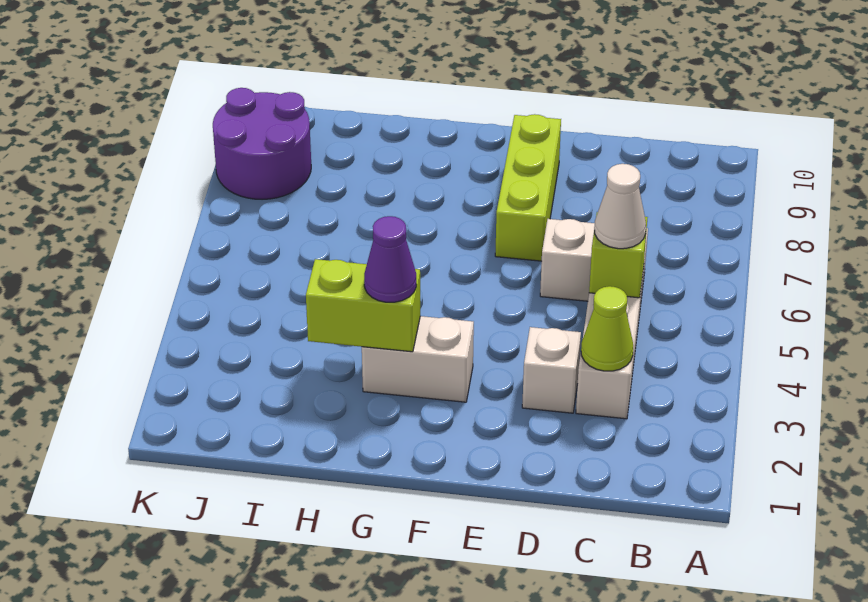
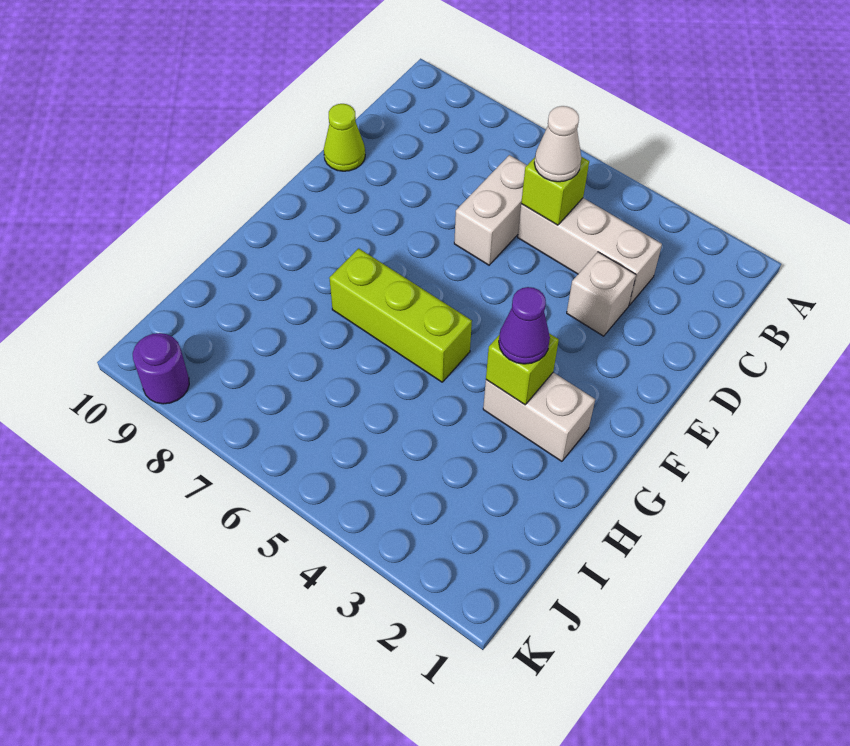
lime cone C3 level 2 -> lime cone D10 level 1
lime brick E7:E9 level 1 -> lime brick G5:G7 level 1
white brick F3:G3 level 1 -> white brick G2:G3 level 1
lime brick G3:H3 level 2 -> lime brick G3 level 2
purple round brick J8:K9 level 1 -> purple round brick K9 level 1

